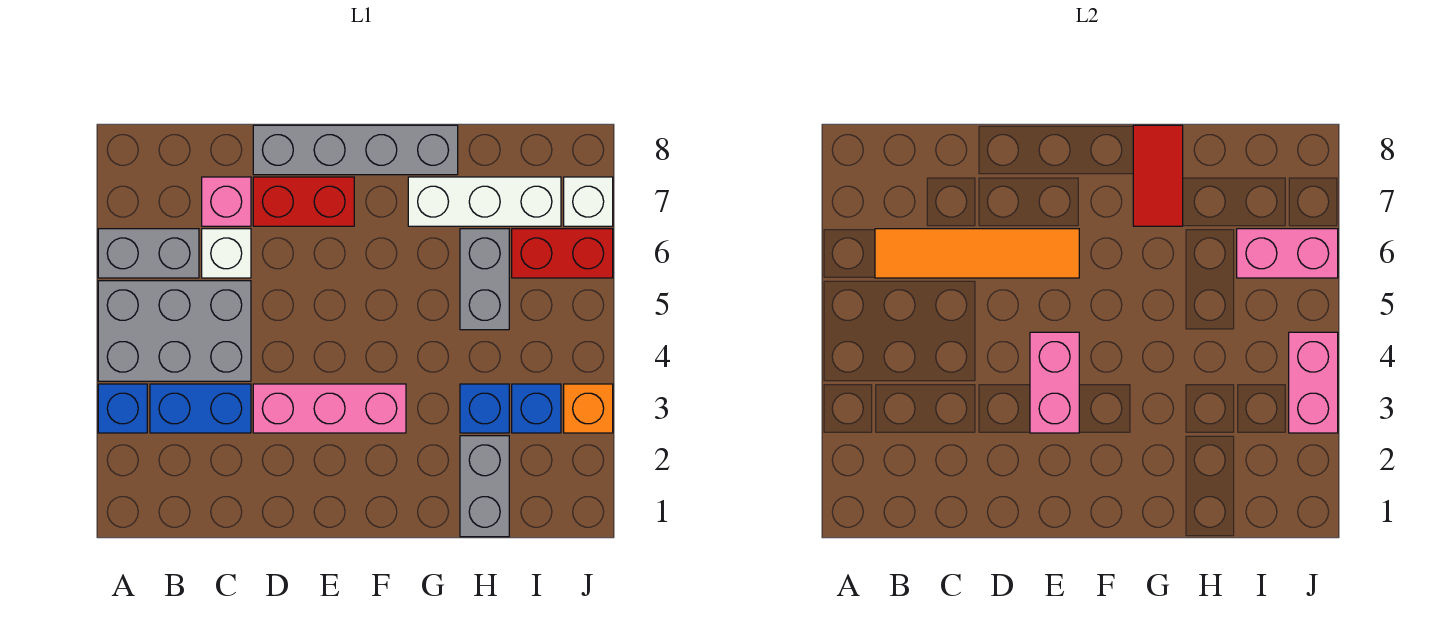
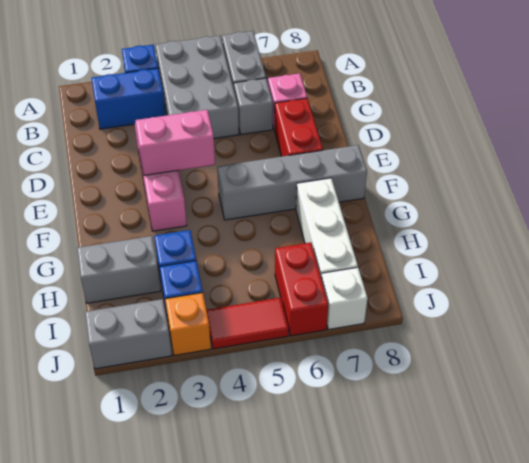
blue brick B3:C3 level 1 -> blue brick B2:B3 level 1
orange tile B6:E6 level 2 -> none
white brick C6 level 1 -> grey brick C6 level 1
grey brick D8:G8 level 1 -> grey brick F5:F8 level 1
red tile G7:G8 level 2 -> red tile J4:J5 level 1
grey brick H5:H6 level 1 -> grey brick J1:J2 level 1
pink brick I6:J6 level 2 -> none
pink brick J3:J4 level 2 -> none

